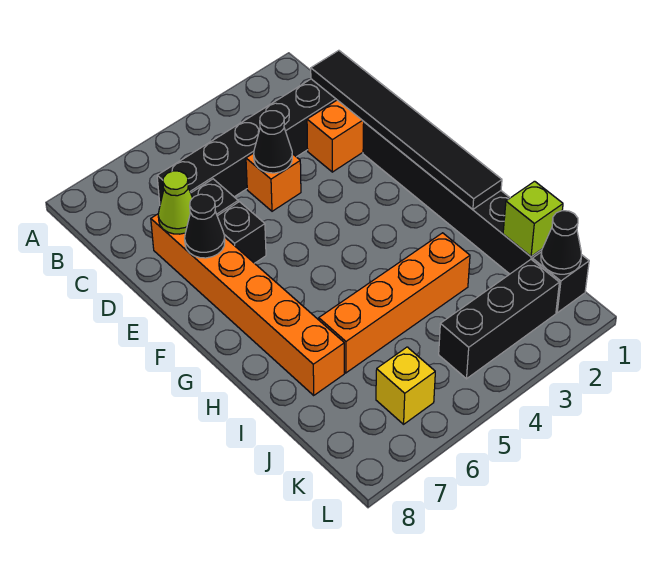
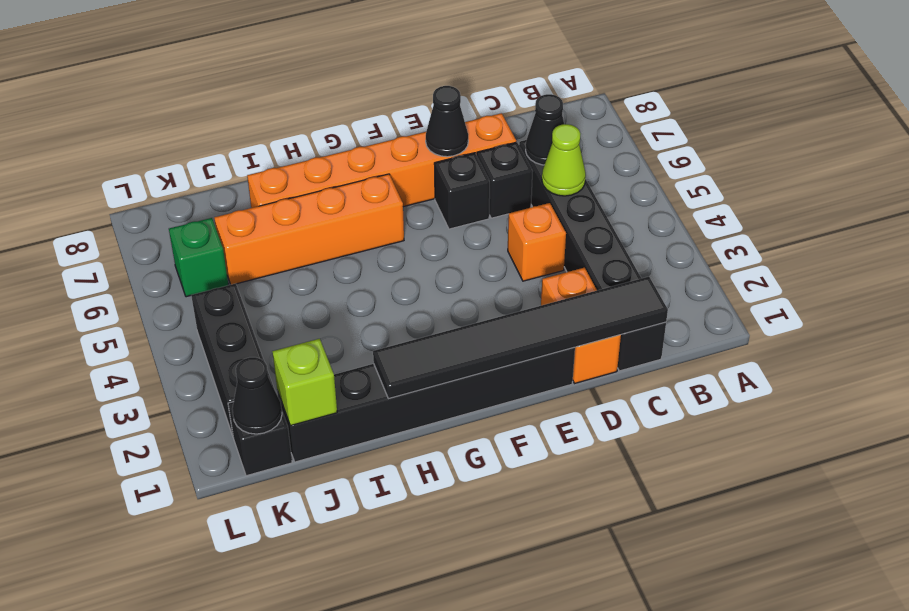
black cone D4 level 2 -> black cone C6 level 2
lime cone D7 level 2 -> lime cone C5 level 2
orange brick I3:I6 level 1 -> orange brick G6:J6 level 1
yellow brick K6 level 1 -> green brick K6 level 1

